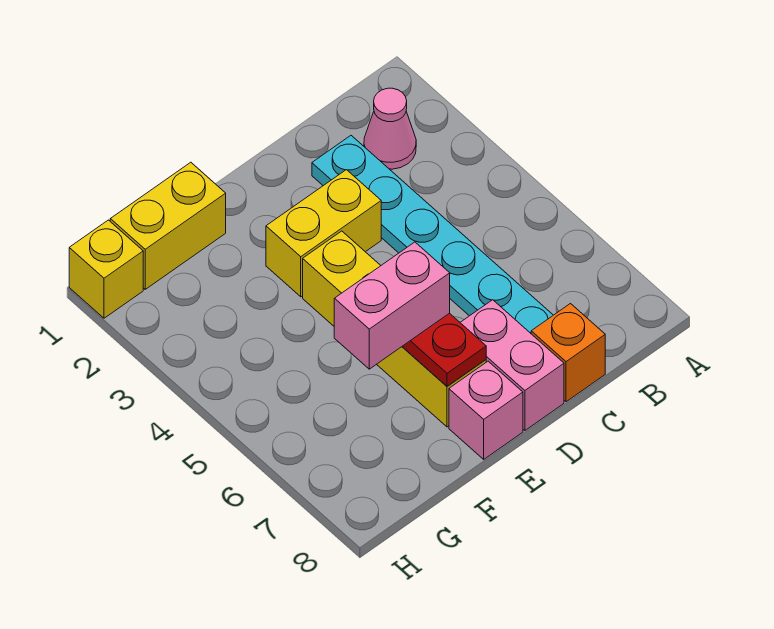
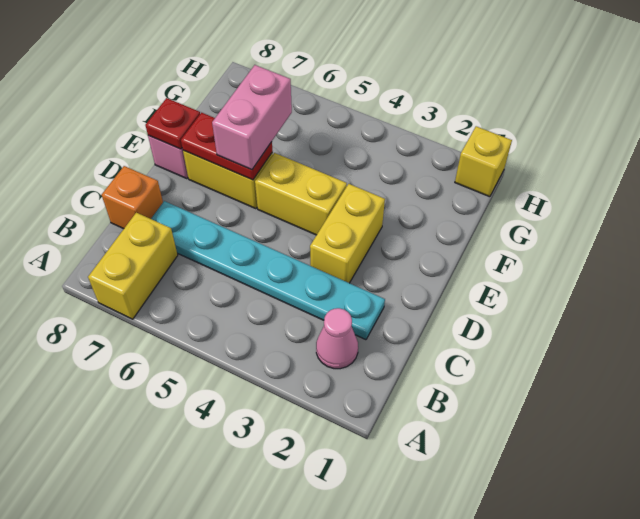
pink brick D7:D8 level 1 -> none
none -> red plate E8 level 2
yellow brick F1:G1 level 1 -> yellow brick A7:B7 level 1

